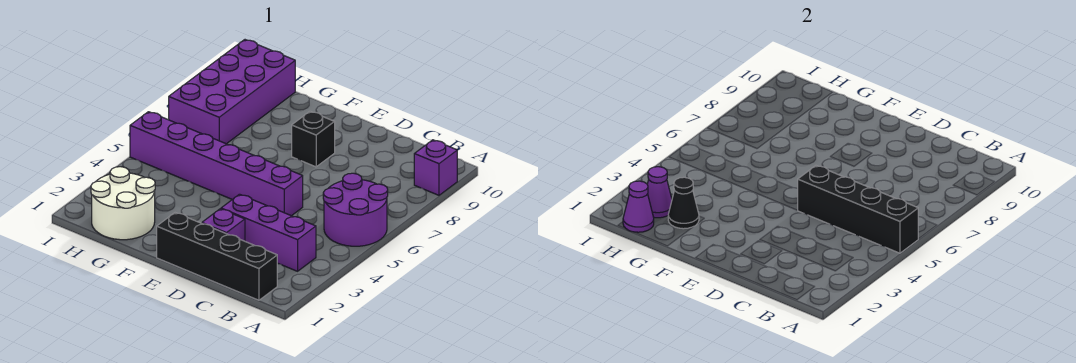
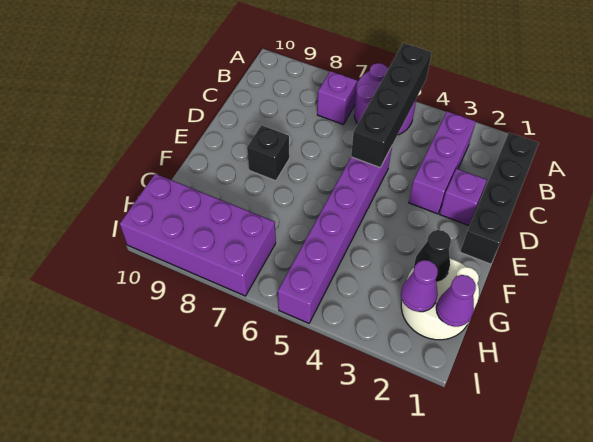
purple brick A9 level 1 -> purple brick B7 level 1

